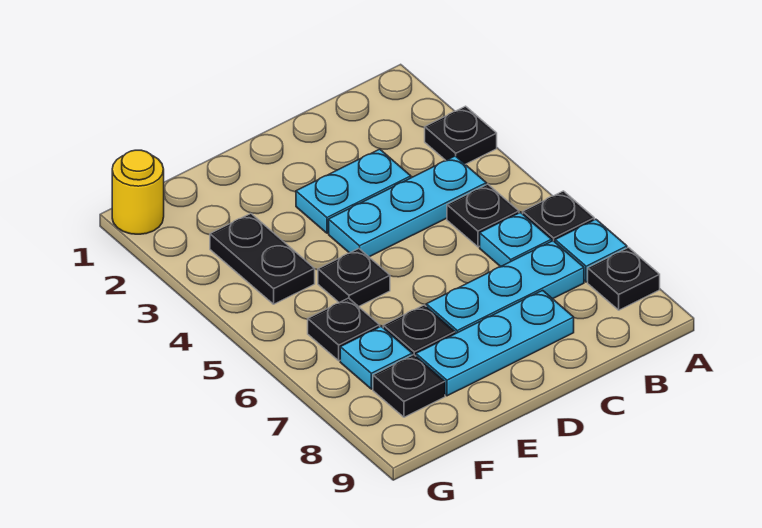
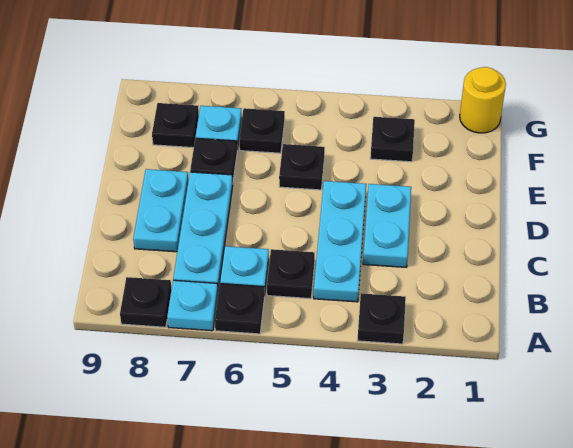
cyan plate C8:E8 level 1 -> cyan plate C8:D8 level 1
black plate F3:F4 level 1 -> black plate F3 level 1

